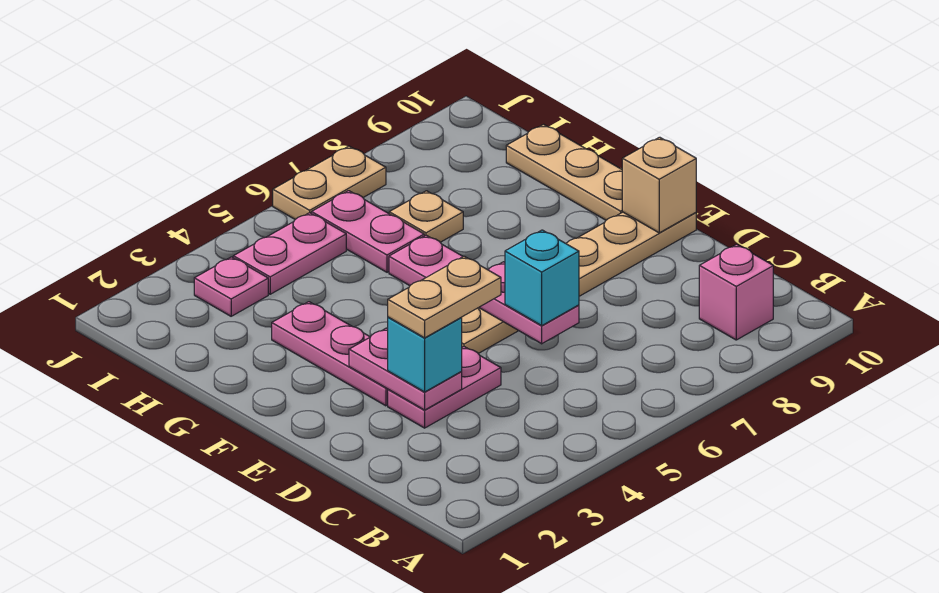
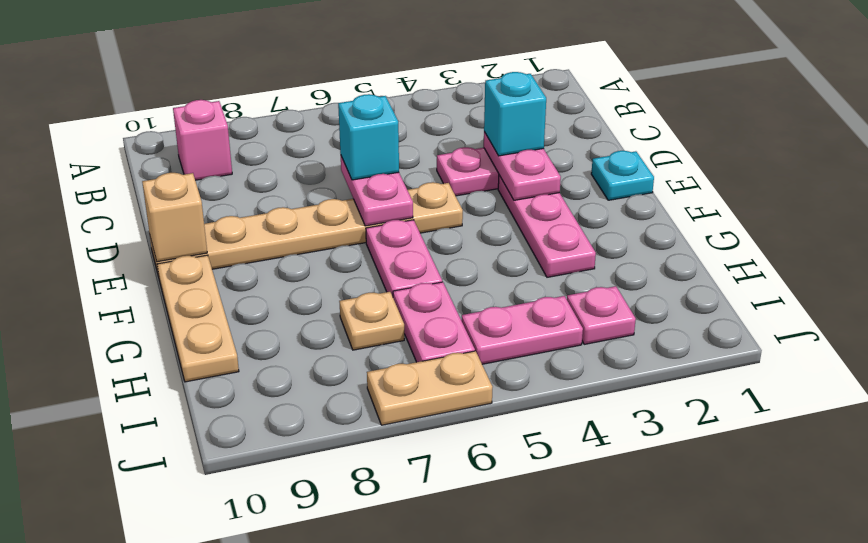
tan plate D3:D4 level 4 -> none
none -> cyan plate E1 level 1

